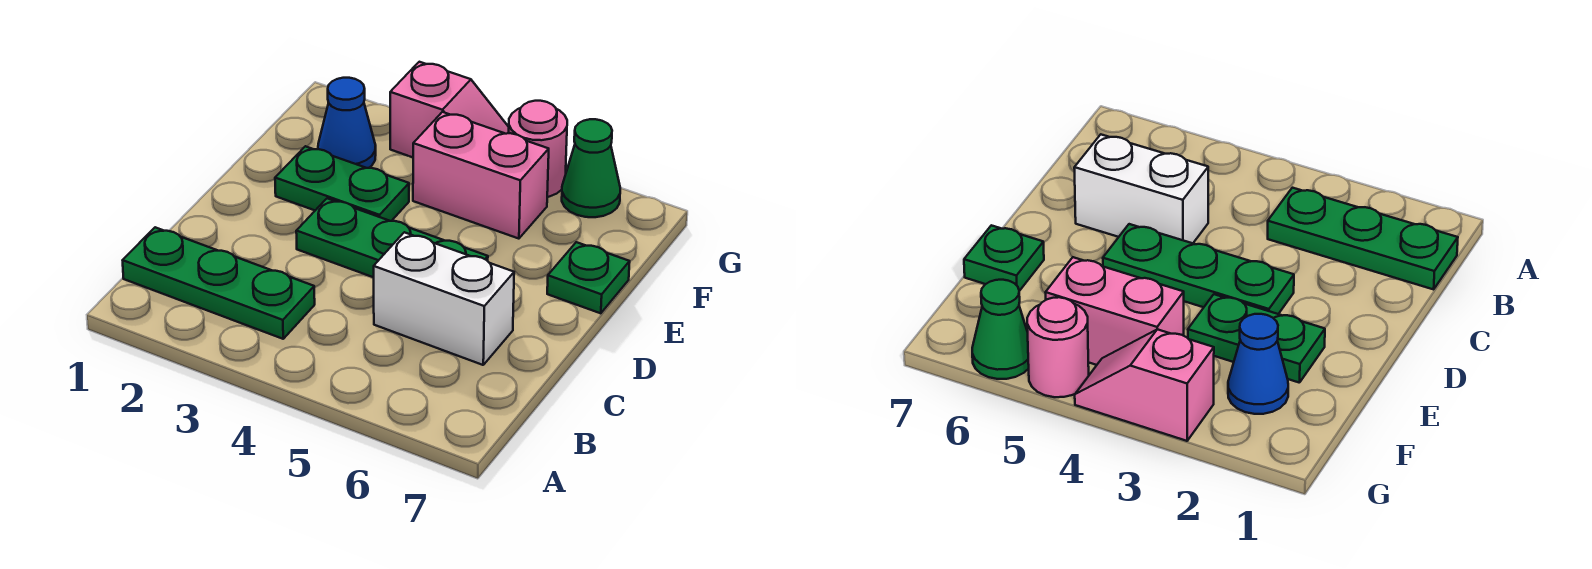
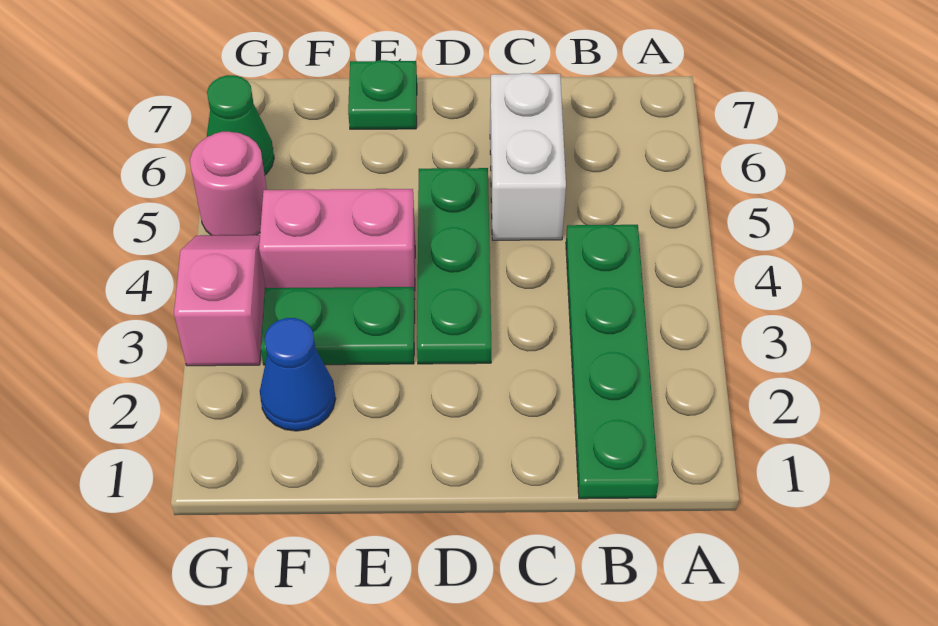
green plate B1:B3 level 1 -> green plate B1:B4 level 1
green plate E2:E3 level 1 -> green plate E3:F3 level 1
pink brick F4:F5 level 1 -> pink brick E4:F4 level 1

